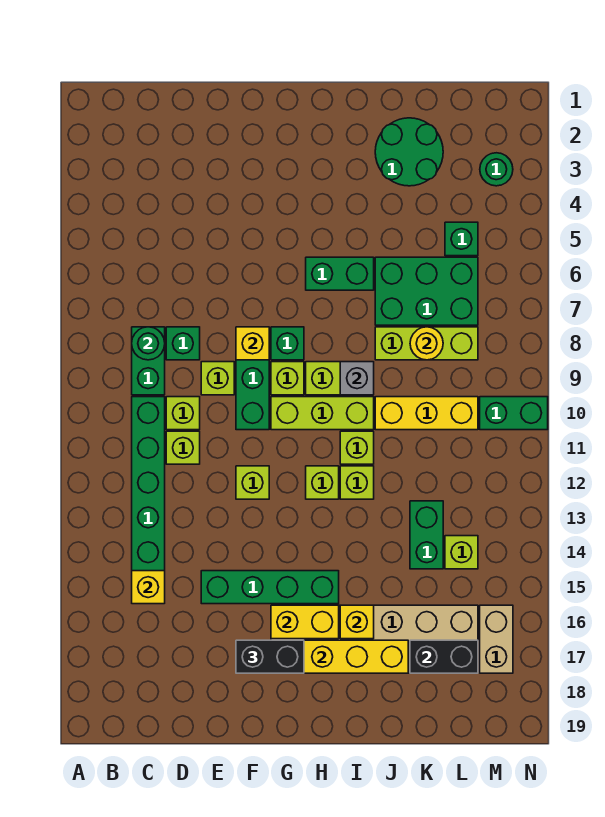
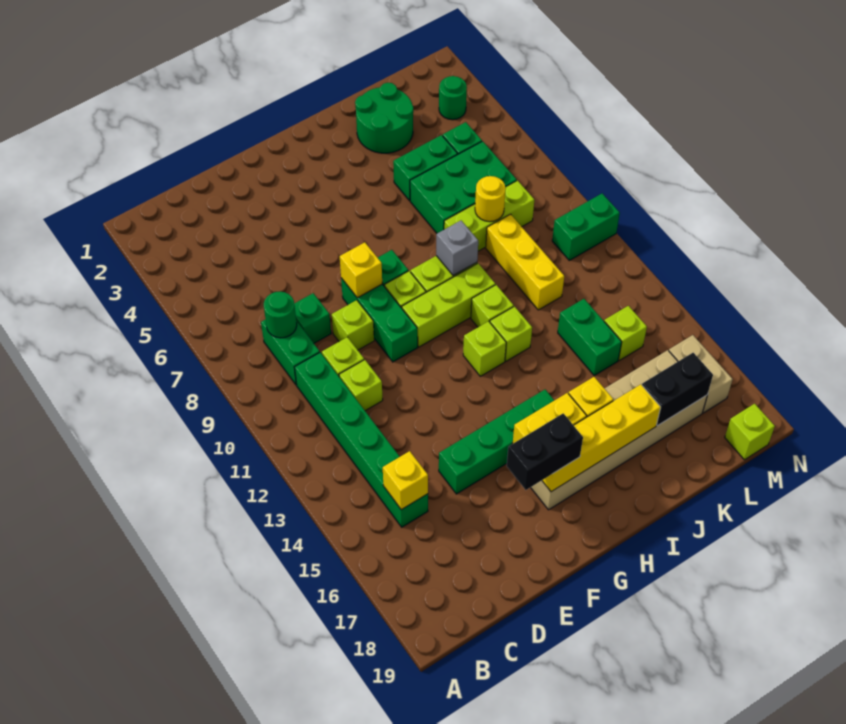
lime brick F12 level 1 -> lime brick M19 level 1
green brick H6:I6 level 1 -> green brick J5:K5 level 1
yellow brick J10:L10 level 1 -> yellow brick K9:K11 level 1

